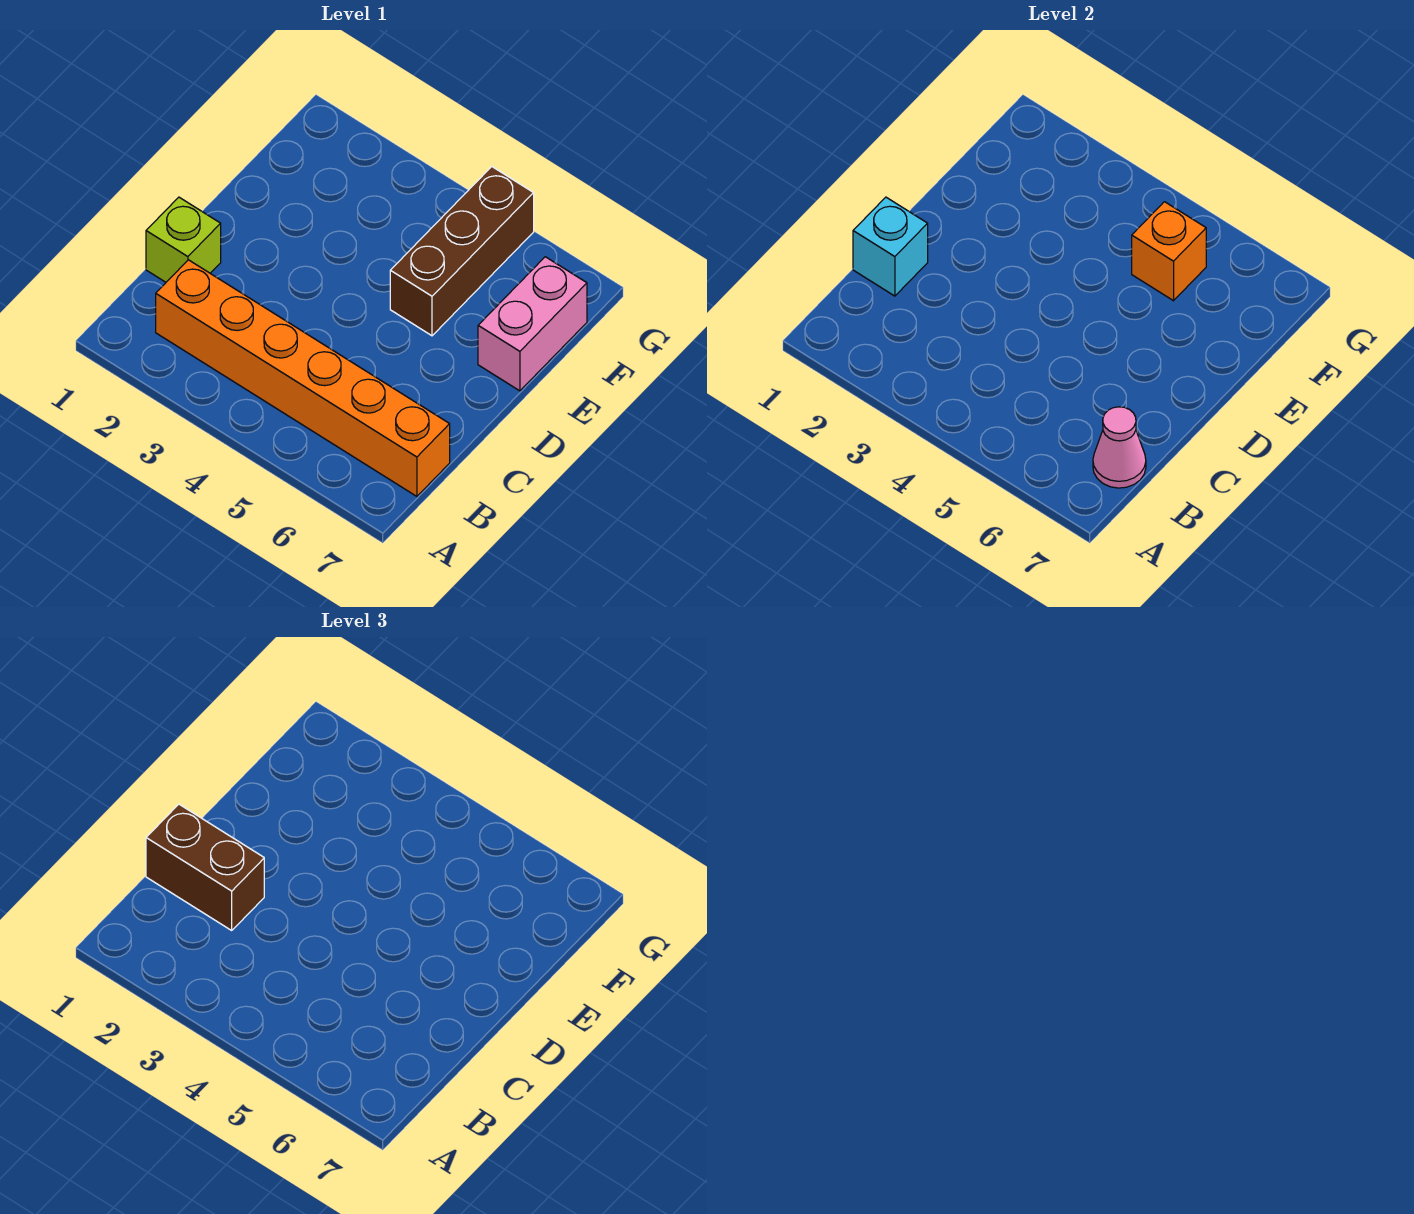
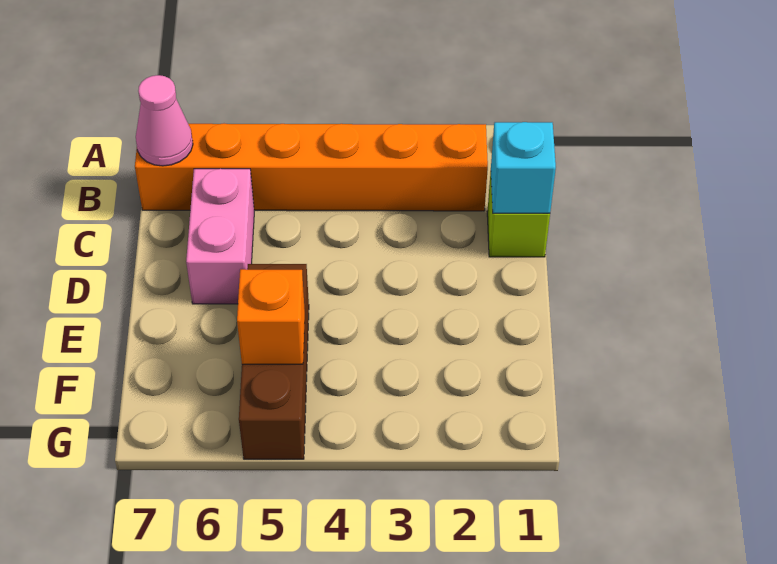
brown brick C1:C2 level 3 -> none
pink brick E7:F7 level 1 -> pink brick C6:D6 level 1

